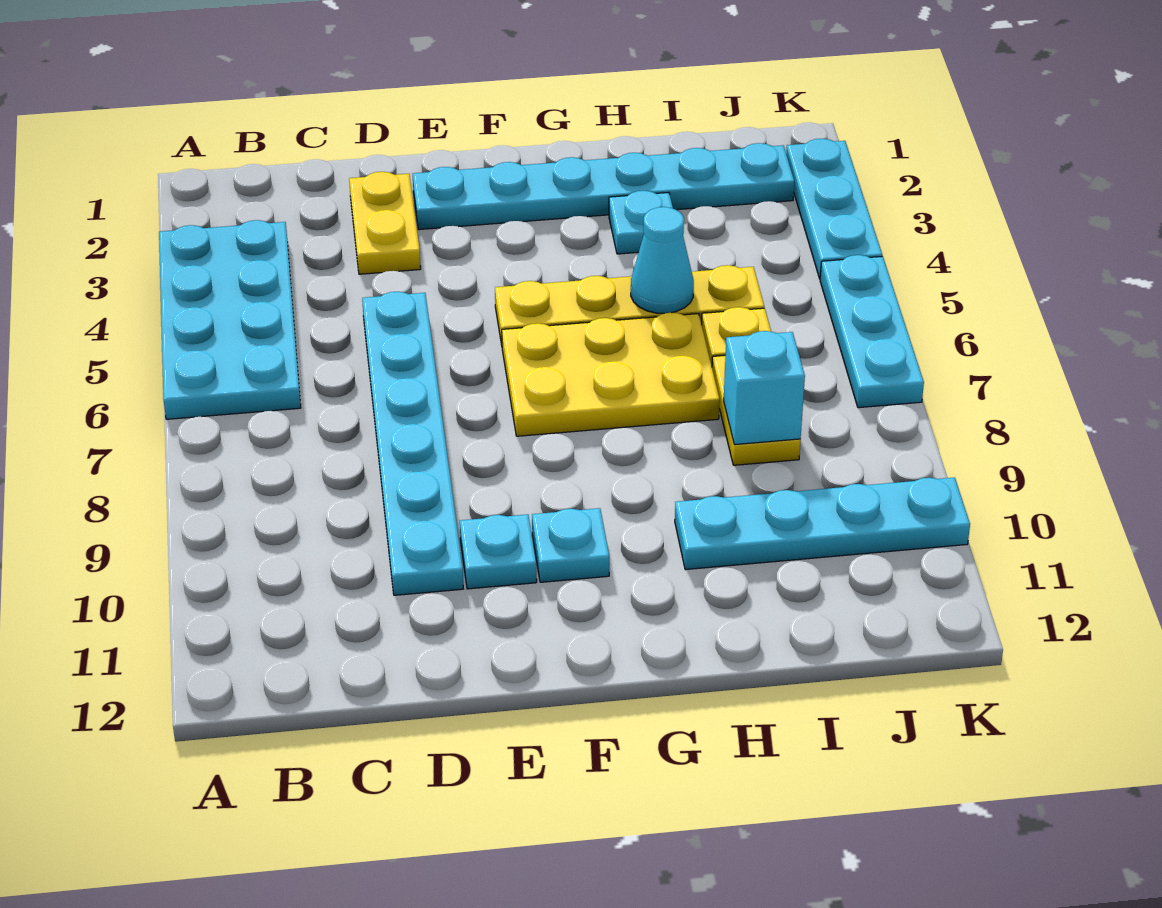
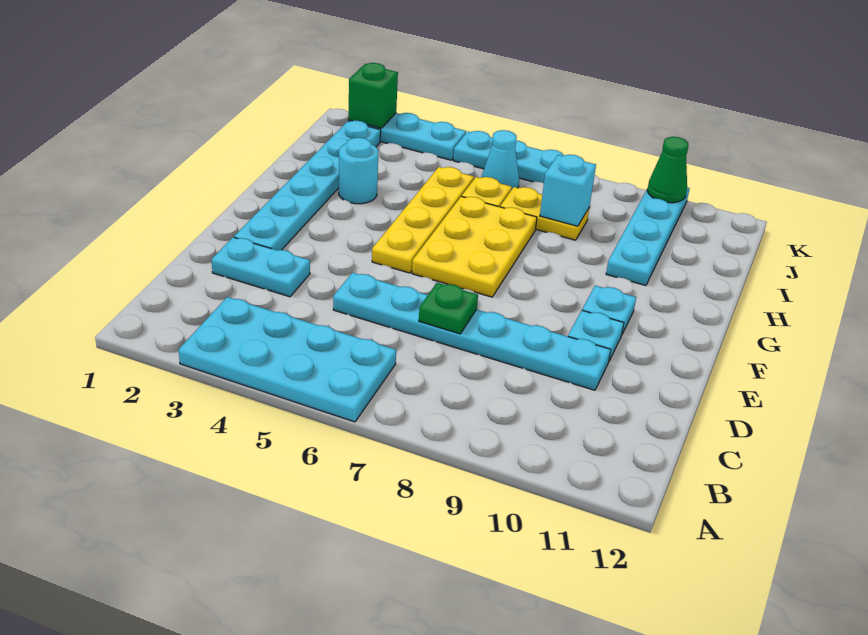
yellow plate D2:D3 level 1 -> cyan plate D2:D3 level 1
none -> green plate D7 level 2
cyan plate H3 level 1 -> cyan round brick H3 level 1
cyan cone H5 level 2 -> cyan cone J6 level 1
none -> green brick K2 level 2
none -> green cone K10 level 2

